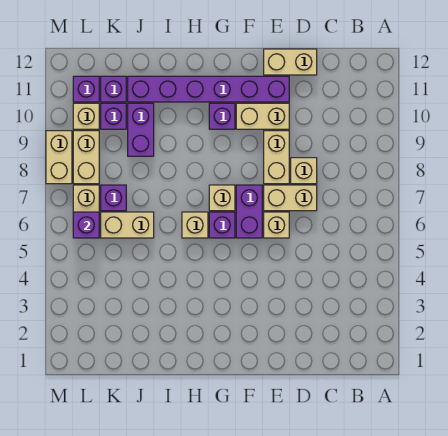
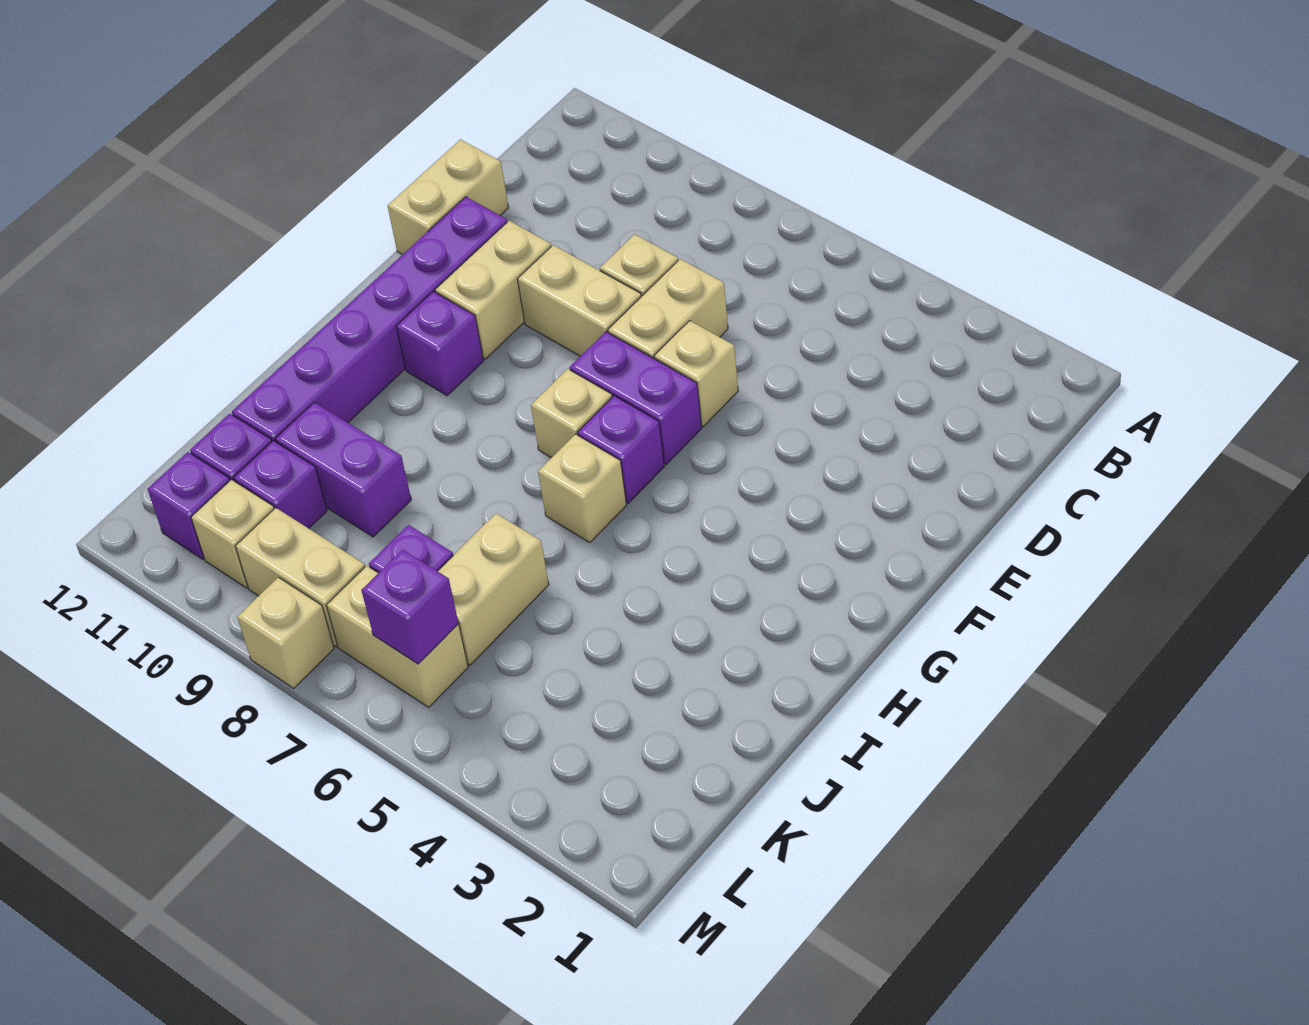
tan brick M8:M9 level 1 -> tan brick M8 level 1

